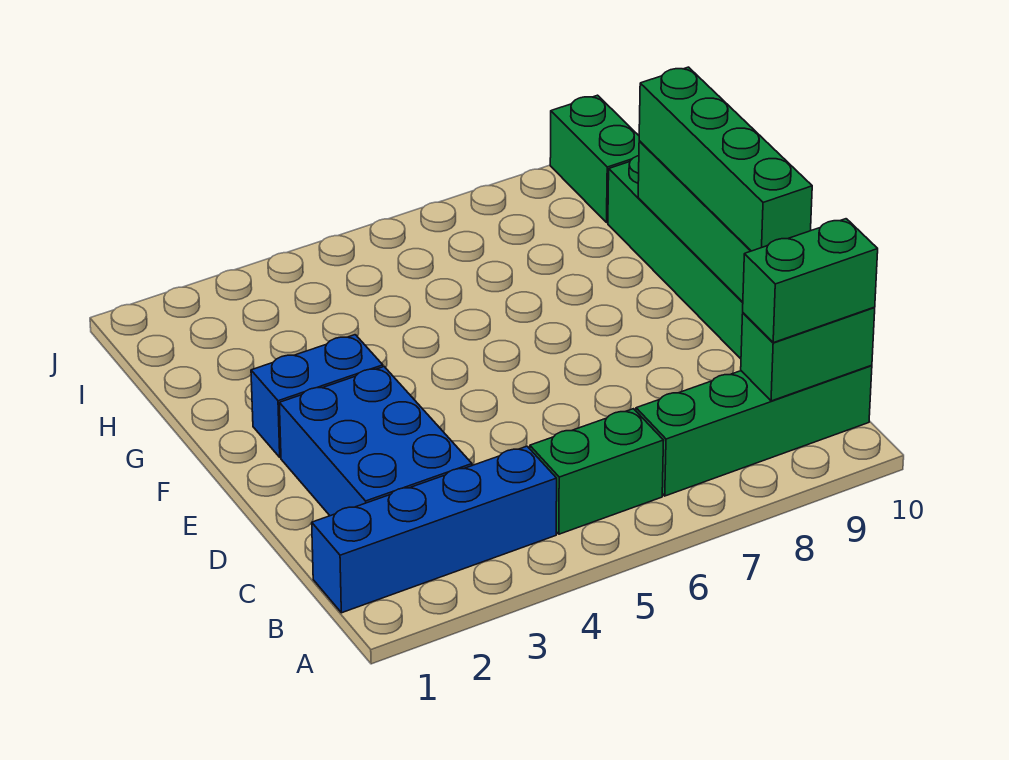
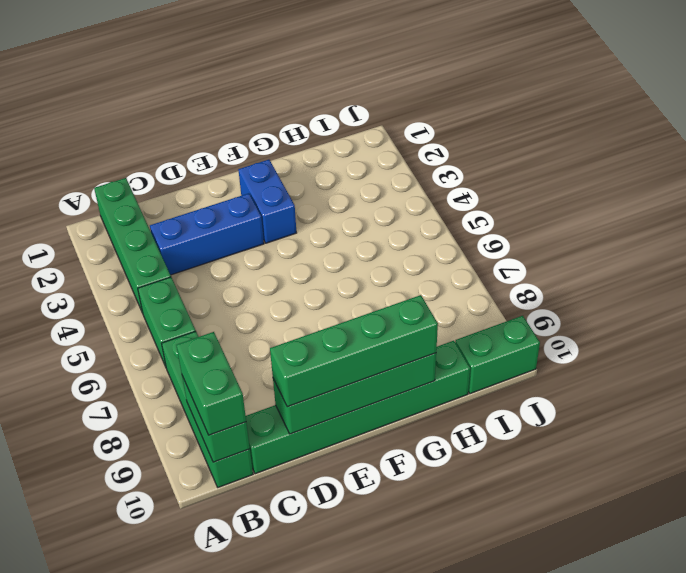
blue brick B1:B4 level 1 -> green brick B1:B4 level 1
blue brick C2:E3 level 1 -> blue brick C3:E3 level 1

